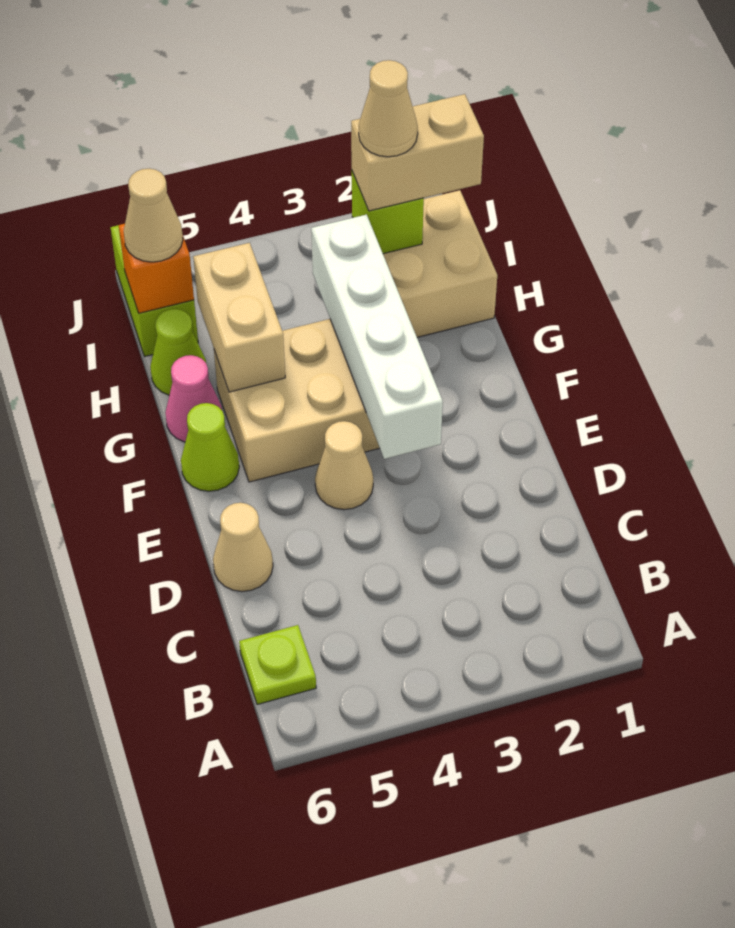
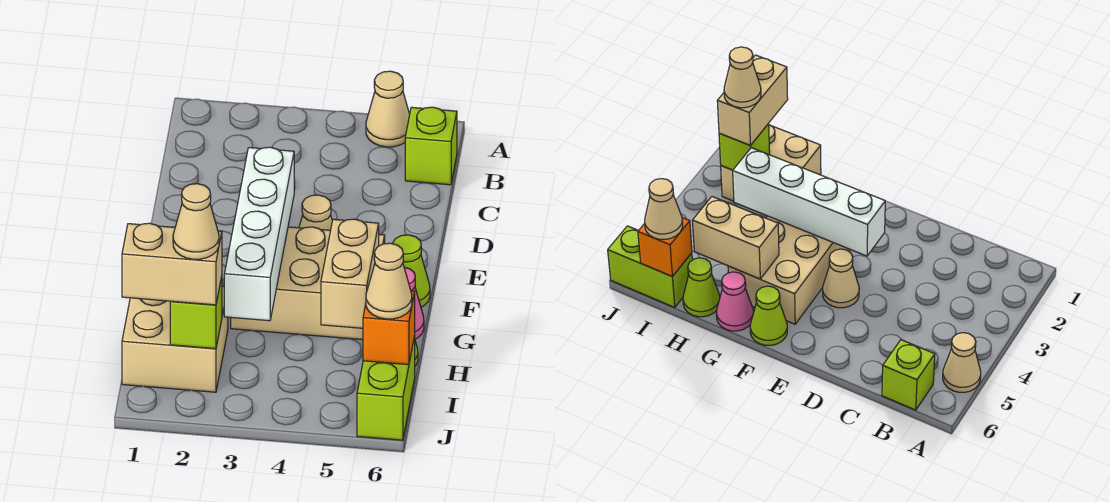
lime plate B6 level 1 -> lime brick B6 level 1
tan cone D6 level 1 -> tan cone A5 level 1

